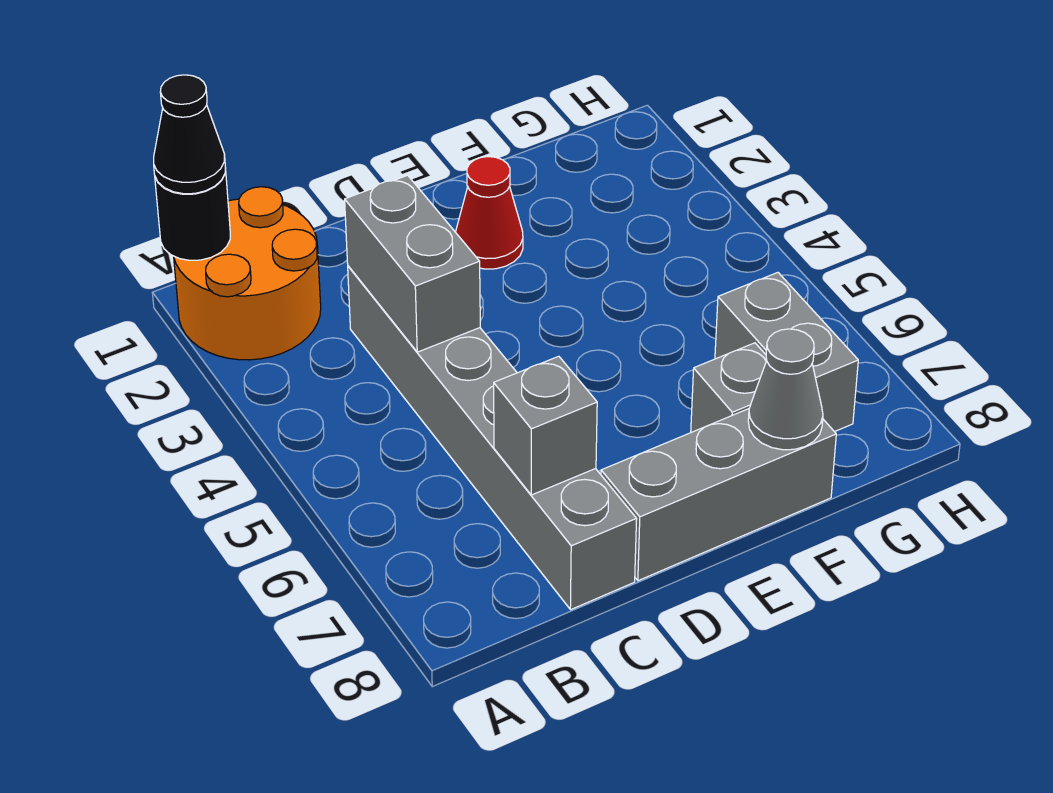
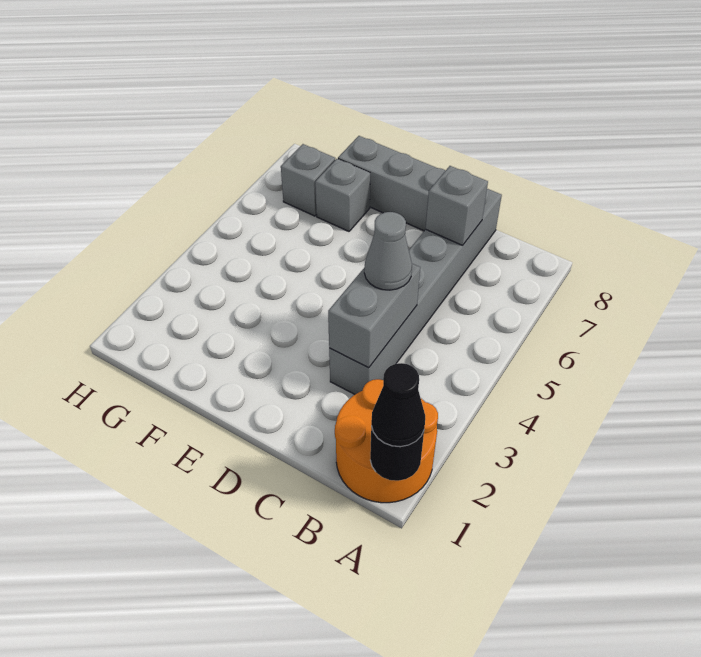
red cone E2 level 1 -> none
grey cone F8 level 2 -> grey cone C4 level 3
grey brick G6:G7 level 1 -> grey brick G7 level 1

